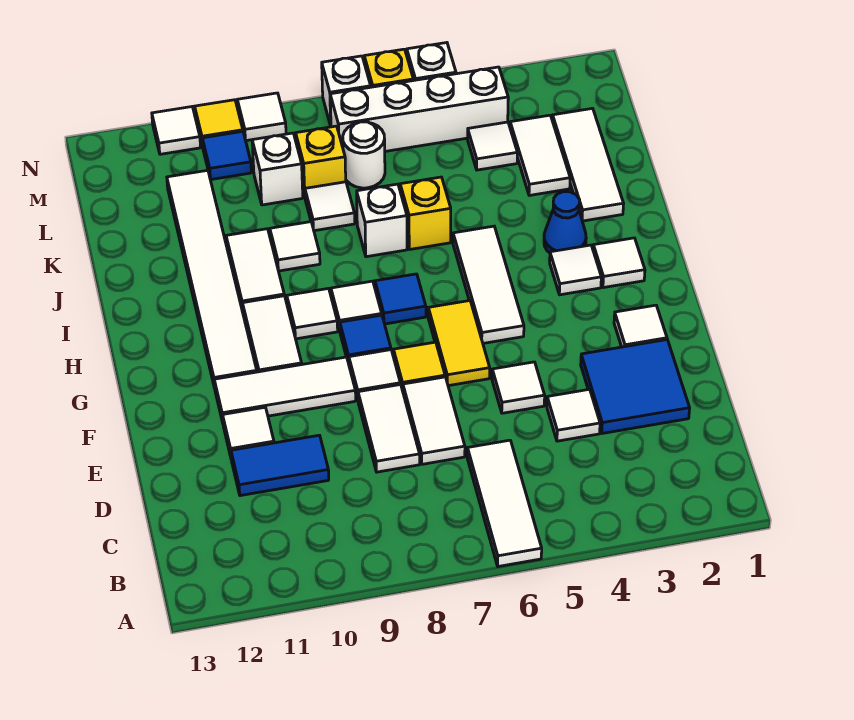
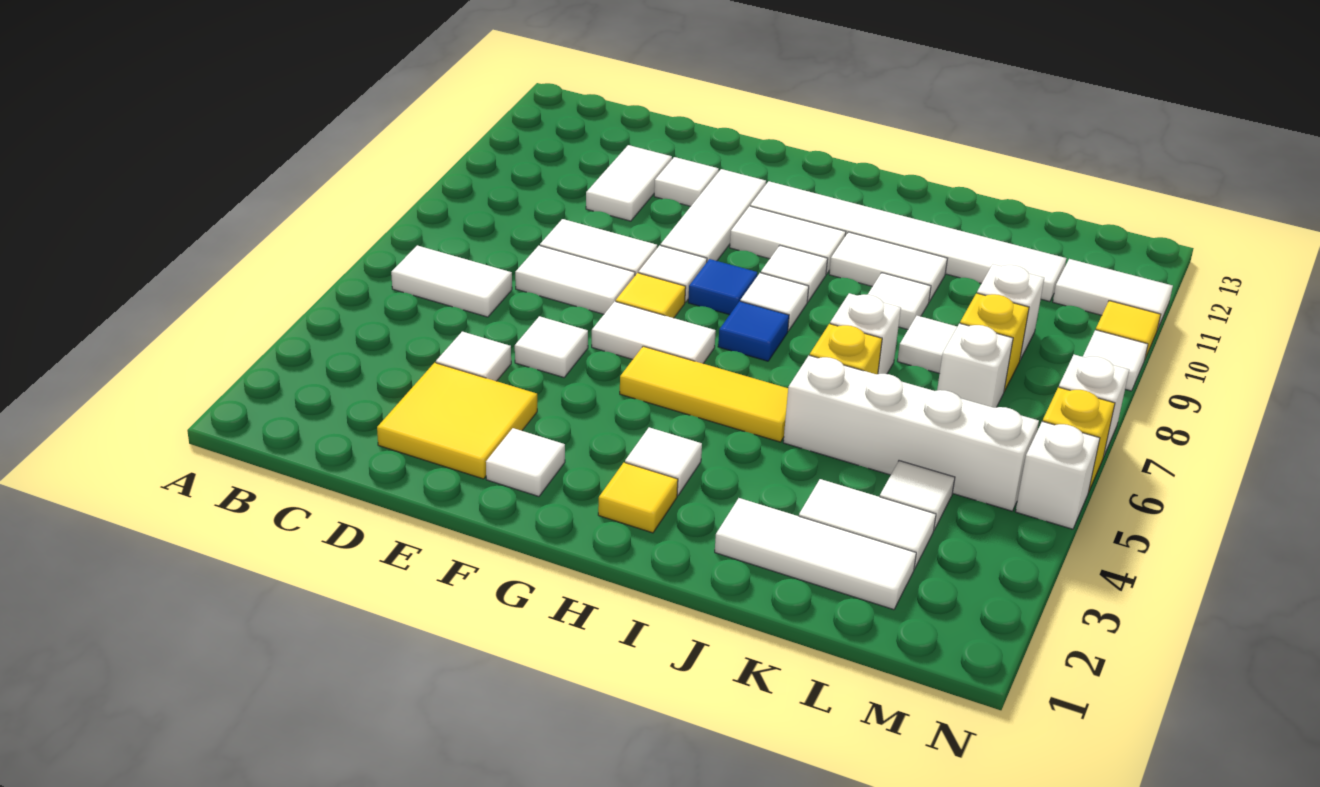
white tile A6:C6 level 1 -> white tile B6:C6 level 1
blue tile D2:E3 level 1 -> yellow tile D2:E3 level 1
blue tile D10:D11 level 1 -> white tile D10:D11 level 1
yellow tile F6:G6 level 1 -> white tile F6:G6 level 1
white tile G5:I5 level 1 -> yellow tile G5:I5 level 1
white tile H2 level 1 -> yellow tile H2 level 1
blue cone I3 level 1 -> none
white round brick L7 level 1 -> white brick L7 level 1
white brick M4:M7 level 1 -> white brick J5:M5 level 1
blue tile M10 level 1 -> none
white tile N11 level 1 -> white tile M11:N11 level 1

